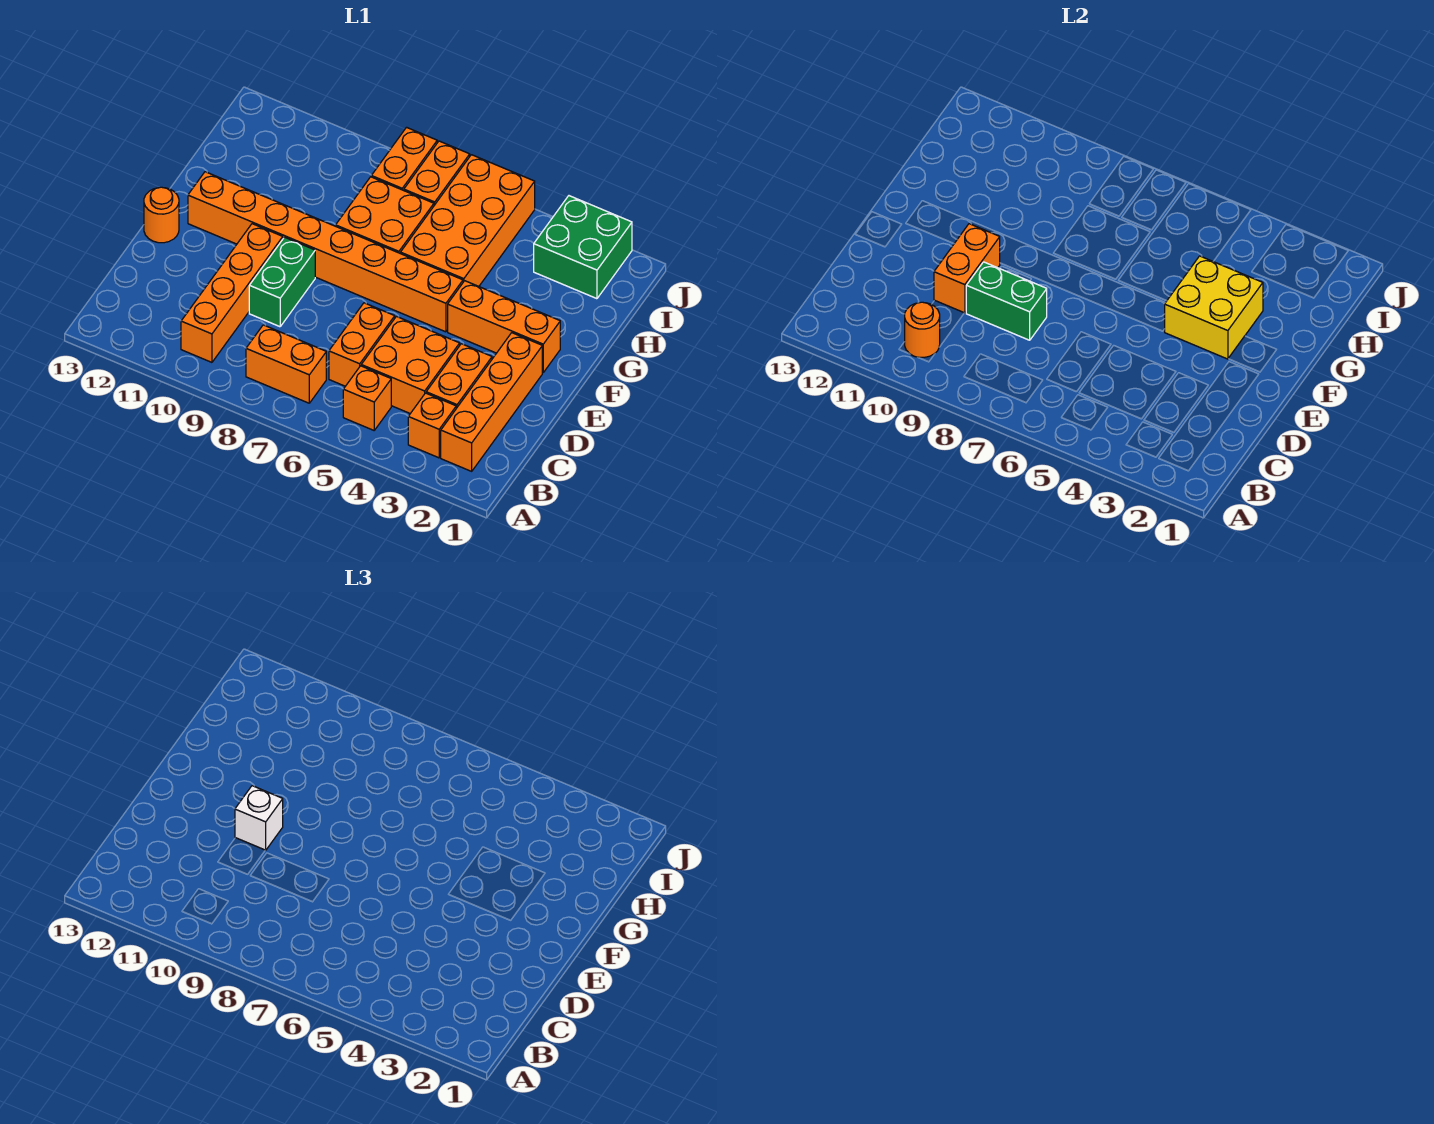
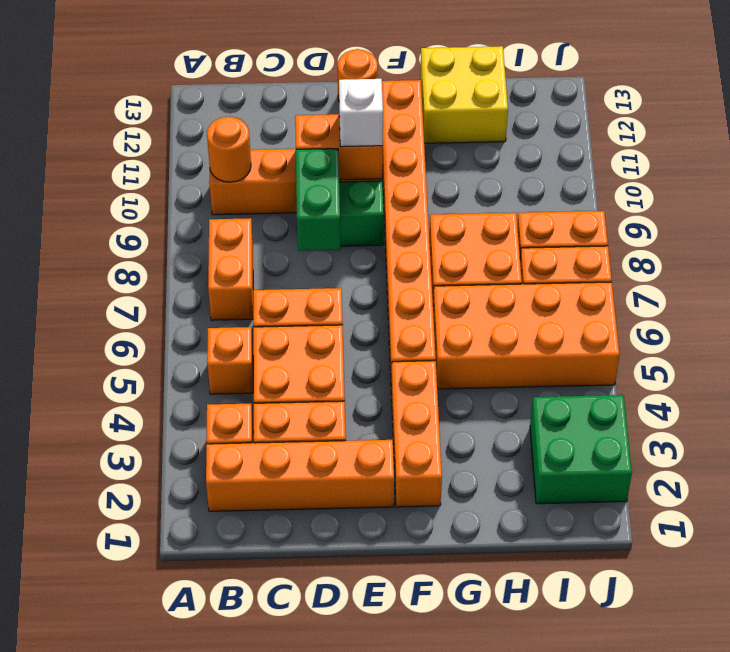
yellow brick F3:G4 level 2 -> yellow brick G12:H13 level 1

